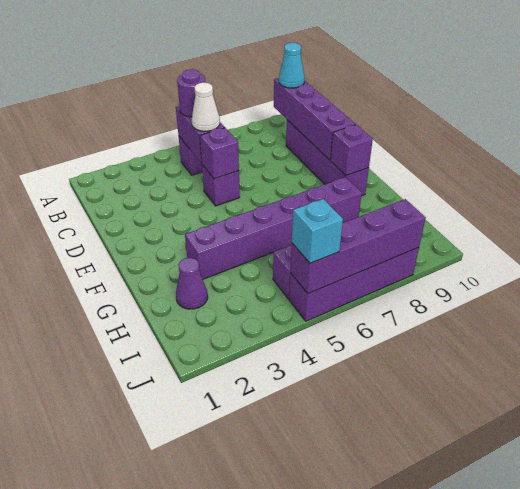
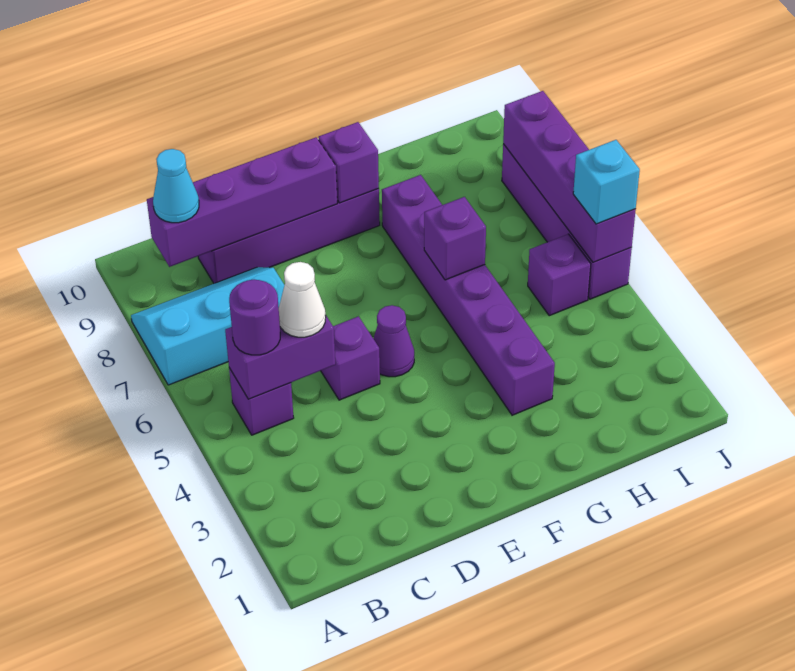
none -> cyan slope A7:C8 level 1 top 7
purple brick D5 level 2 -> purple brick G6 level 2
purple cone H2 level 1 -> purple cone E5 level 1

